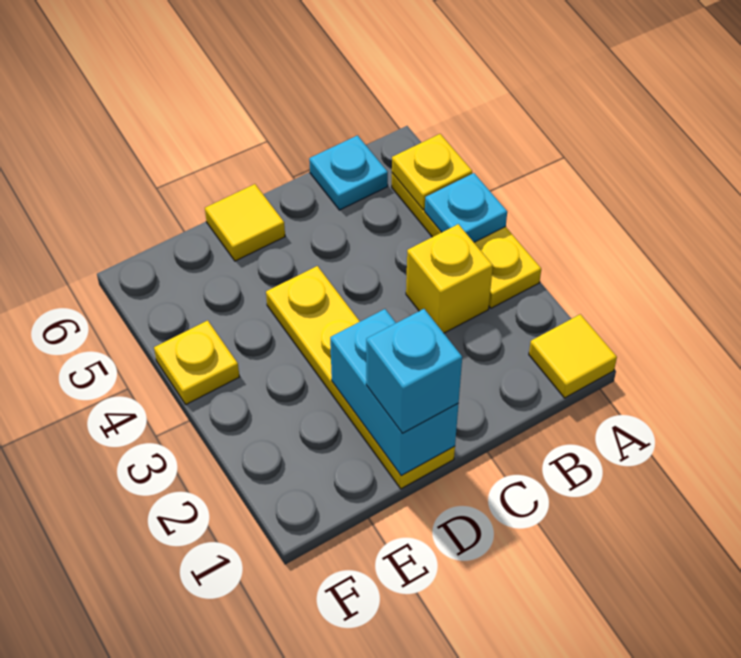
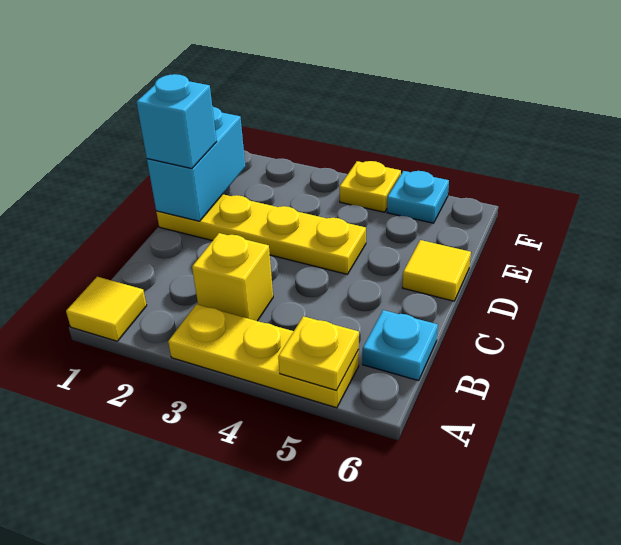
cyan plate A4 level 2 -> cyan plate F5 level 1
cyan brick D1:D2 level 2 -> cyan brick D1:E1 level 2

